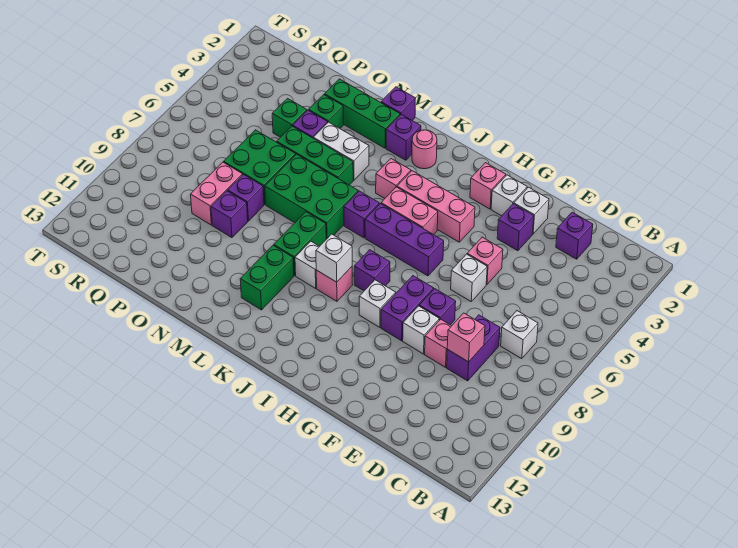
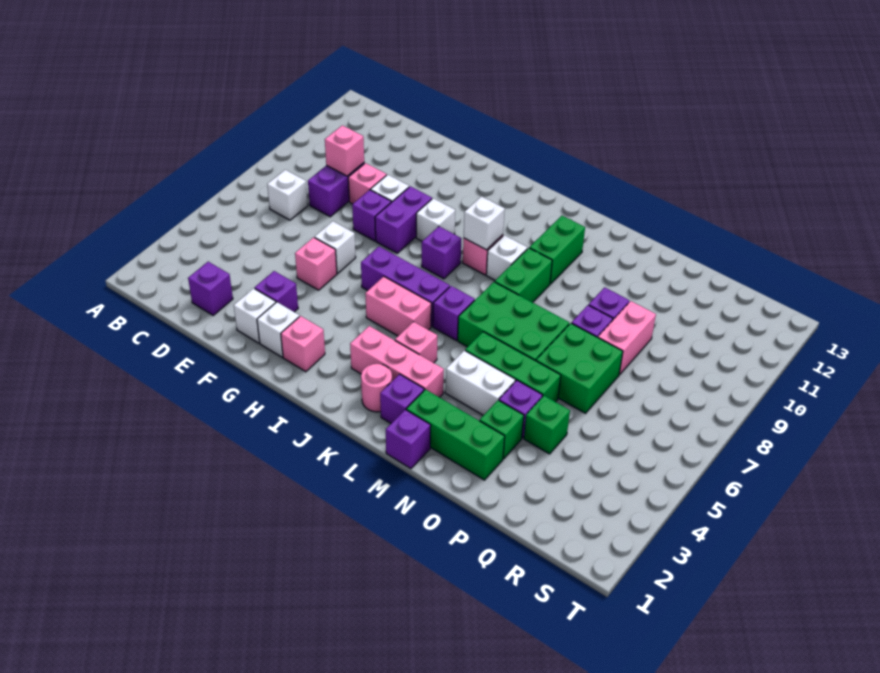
pink brick H4:J4 level 1 -> pink brick J3:L3 level 1

